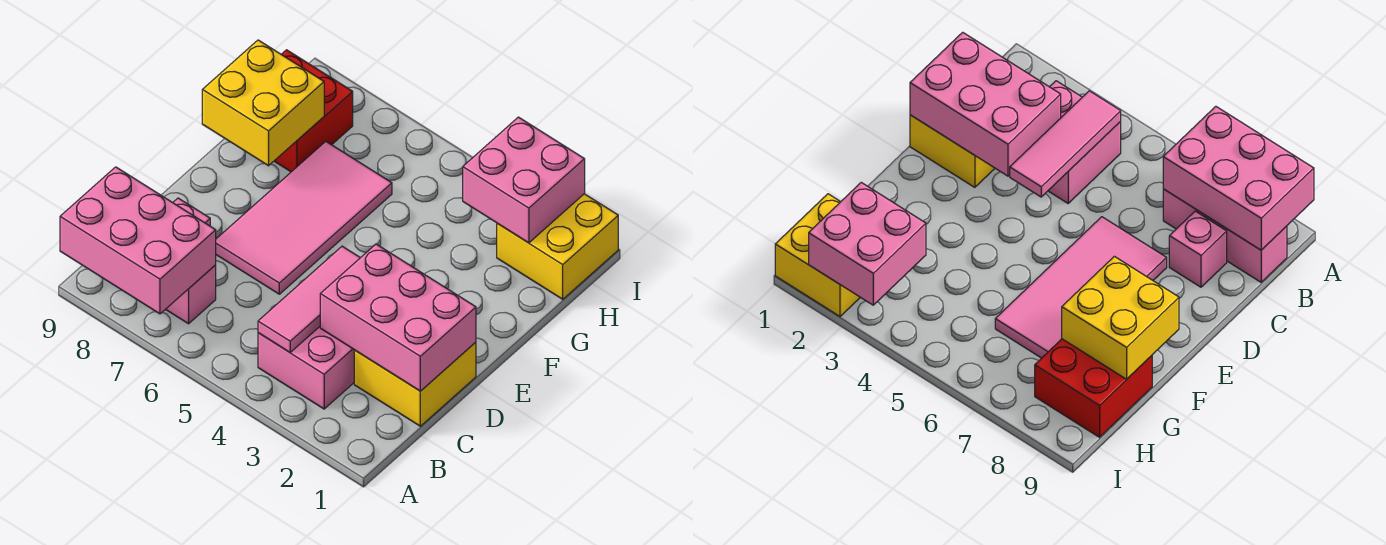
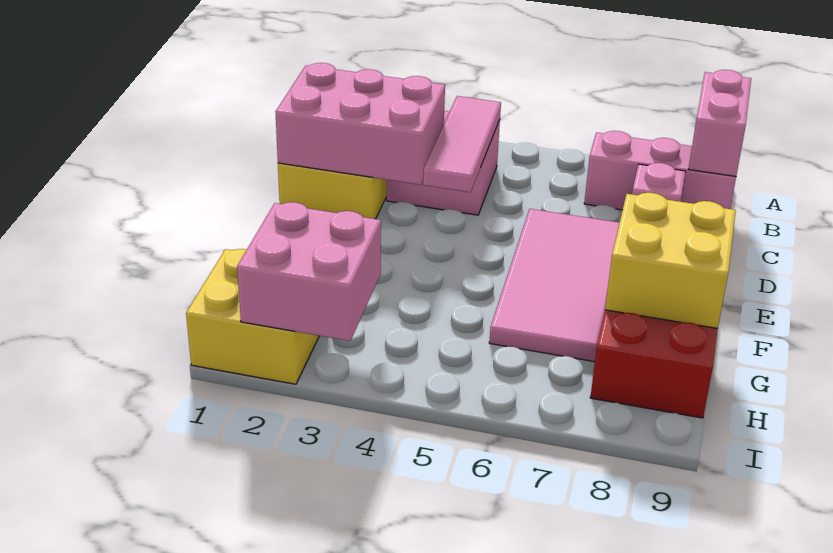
pink brick A7:B9 level 2 -> pink brick A9:B9 level 2

